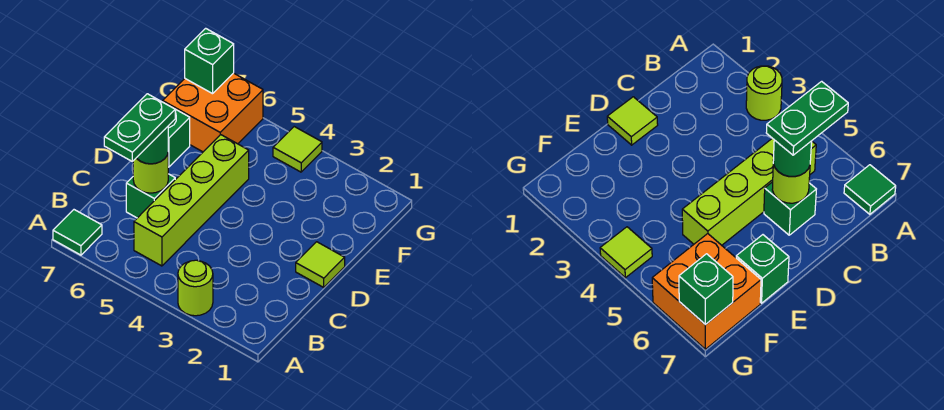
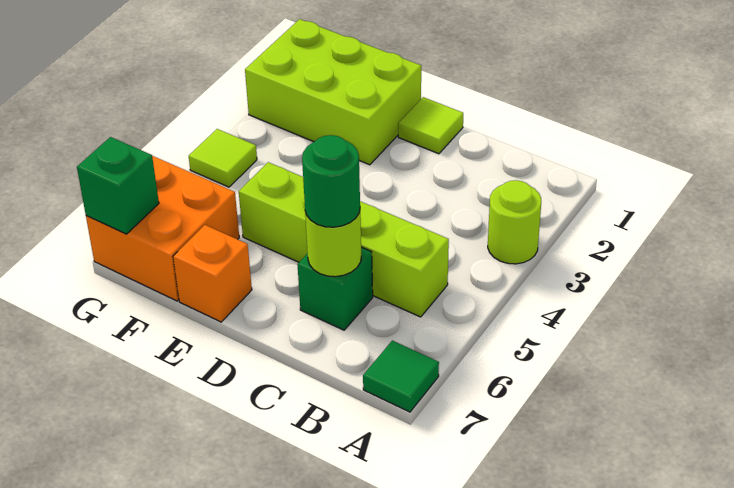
green plate B6:C6 level 4 -> none
none -> lime brick E1:G2 level 1
green brick E7 level 1 -> orange brick E7 level 1

